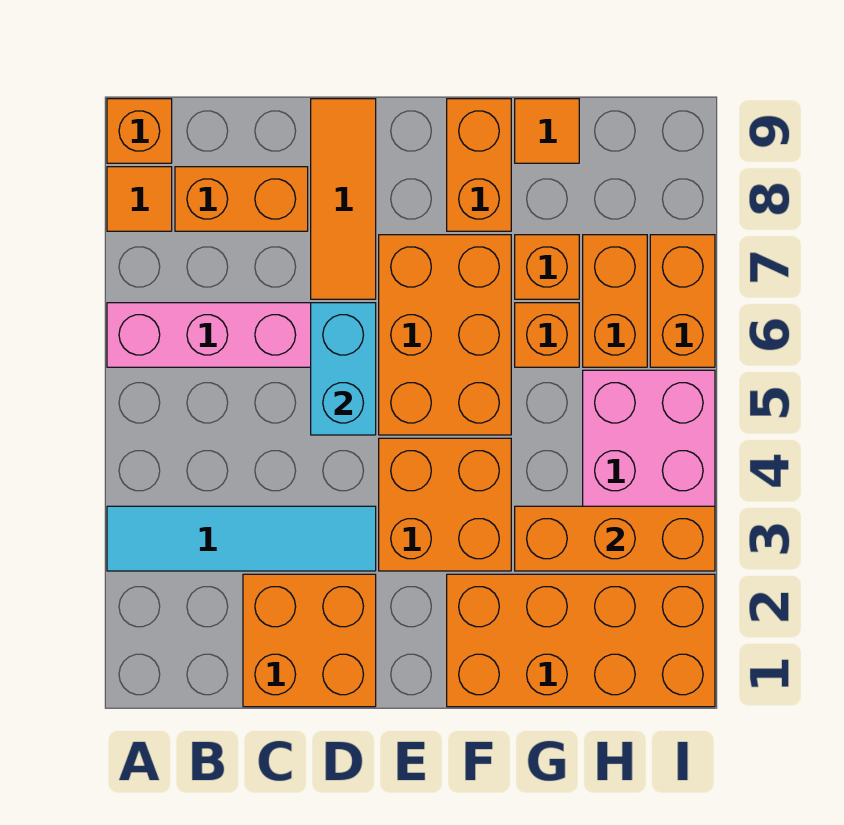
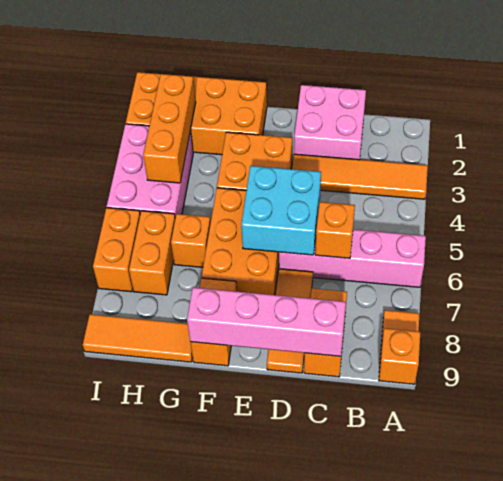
cyan tile A3:D3 level 1 -> orange tile A3:D3 level 1
orange brick B8:C8 level 1 -> orange brick C8:C9 level 1
orange brick C1:D2 level 1 -> pink brick C1:D2 level 1
none -> pink brick C9:F9 level 2
cyan brick D5:D6 level 2 -> cyan brick D5:E6 level 2
orange brick G3:I3 level 2 -> orange brick H2:H4 level 2
orange brick G7 level 1 -> orange brick C6 level 2
orange tile G9 level 1 -> orange tile G9:I9 level 1

